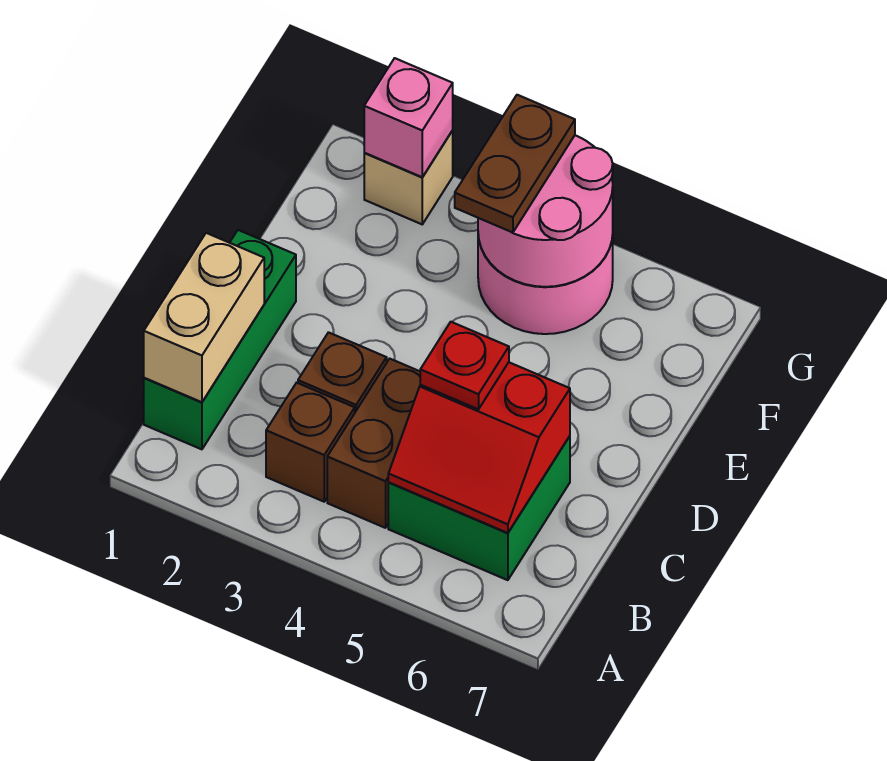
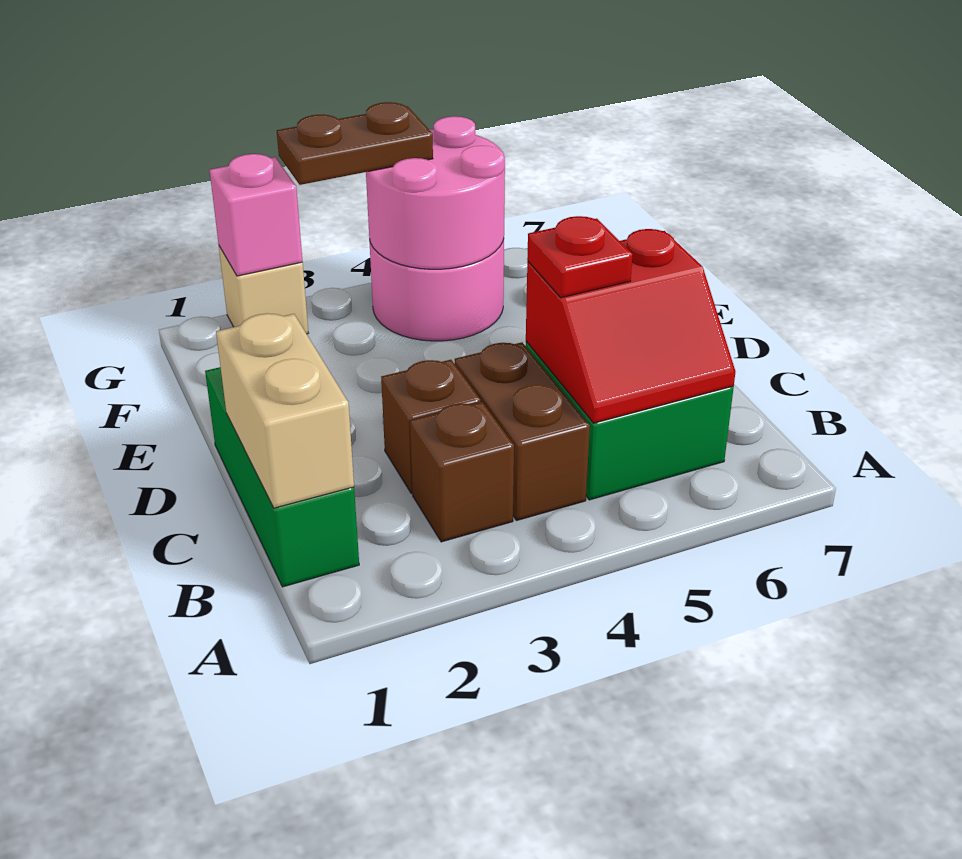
brown plate F4:G4 level 3 -> brown plate G3:G4 level 3

